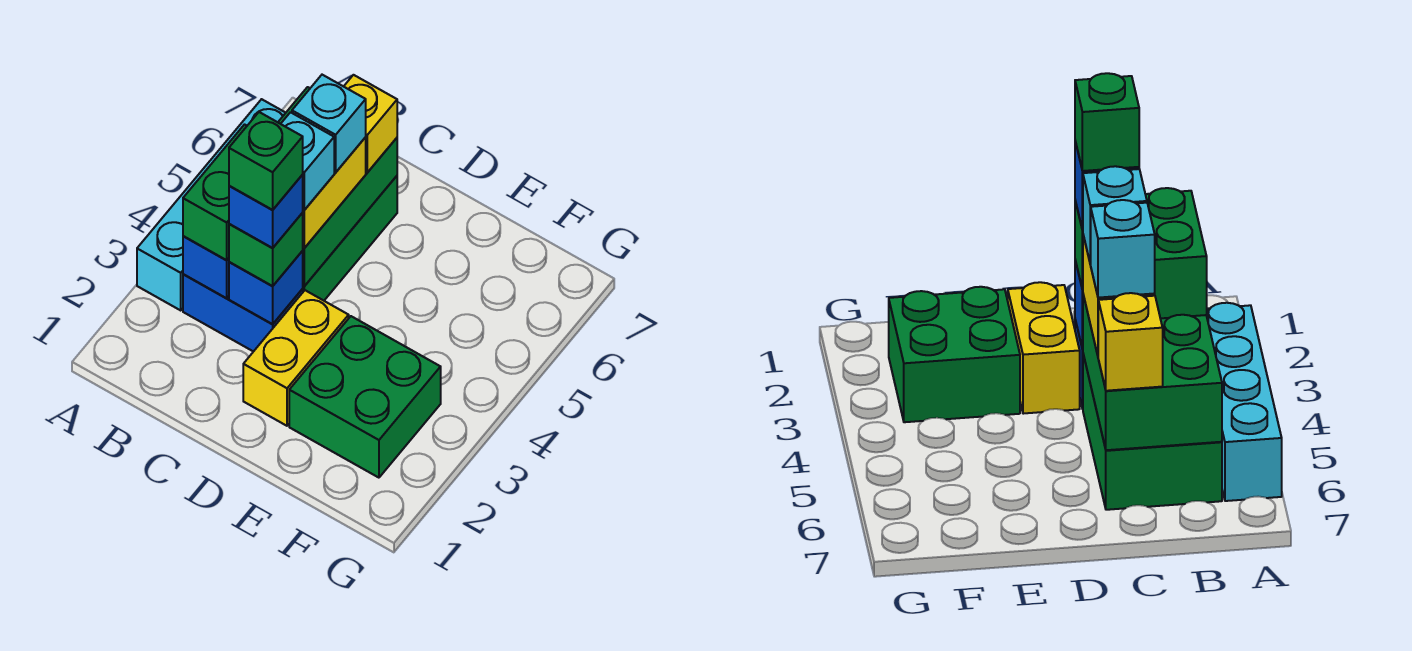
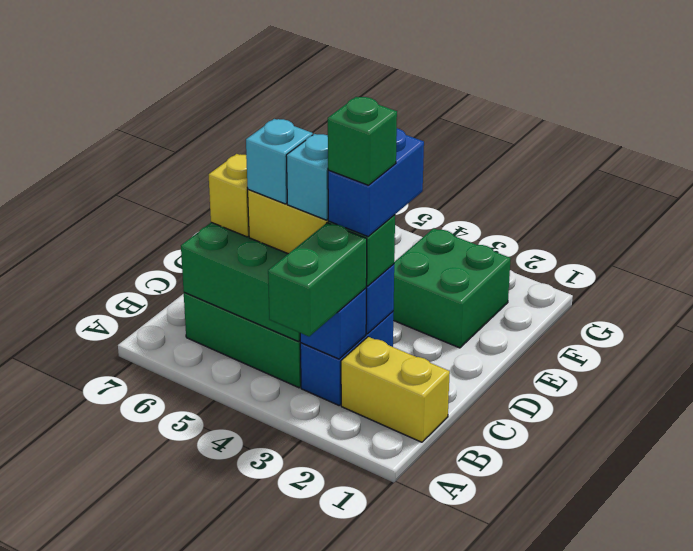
cyan brick A3:A6 level 1 -> none
green brick B3:B4 level 3 -> green brick A3:B3 level 3
blue brick C3 level 4 -> blue brick C3:D3 level 4
yellow brick D2:D3 level 1 -> yellow brick B1:B2 level 1

